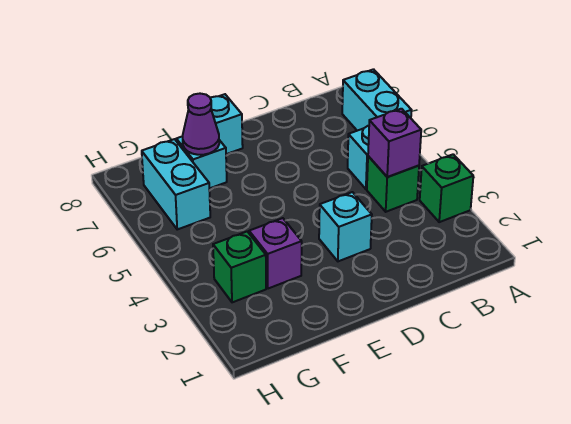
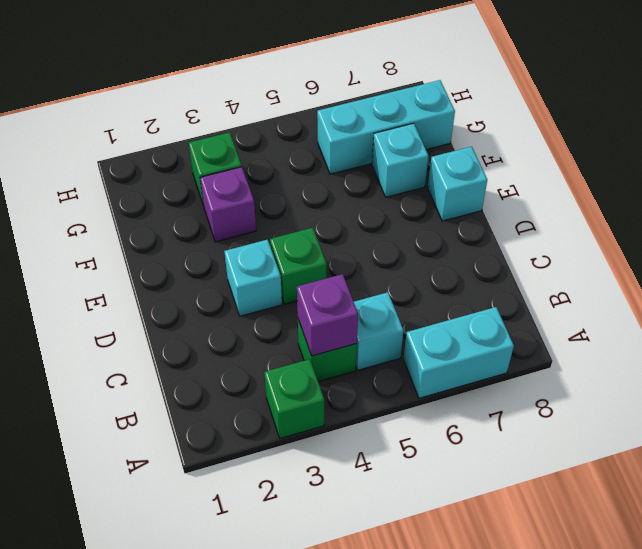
none -> green brick D4 level 1
purple cone F7 level 2 -> none
cyan brick G6:G7 level 1 -> cyan brick G6:G8 level 1

